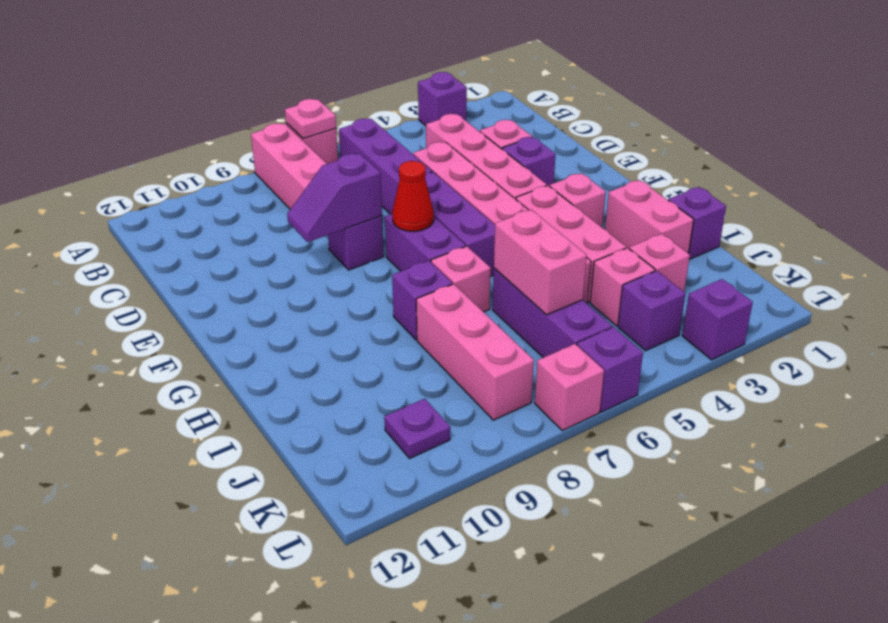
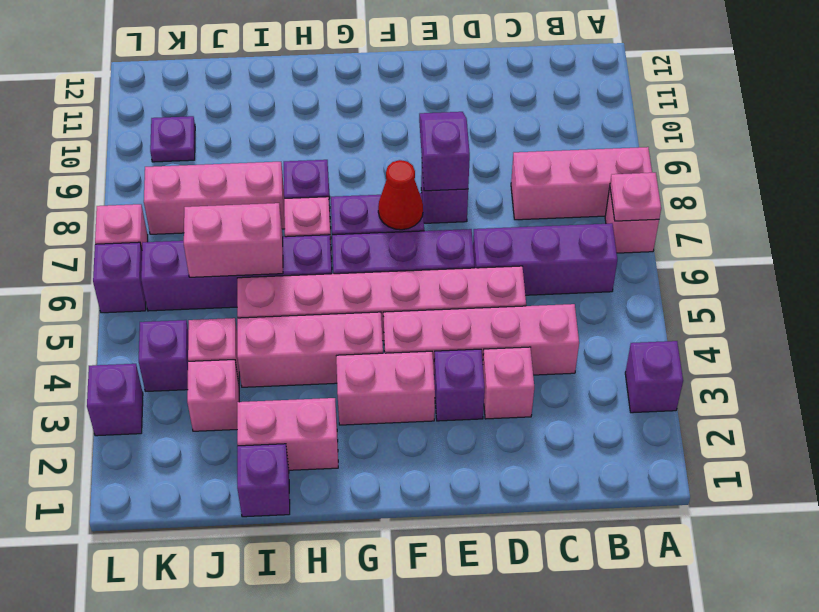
pink brick G3 level 1 -> pink brick F3:G3 level 1
purple brick I6:K6 level 1 -> purple brick H6:K6 level 1

